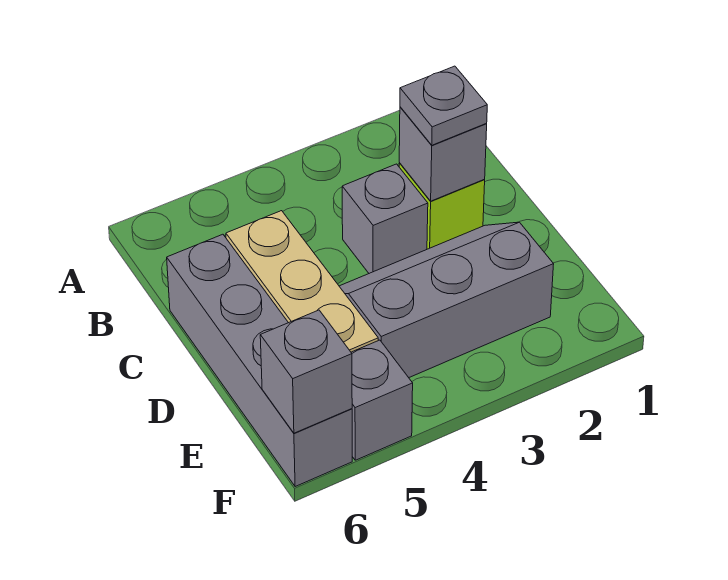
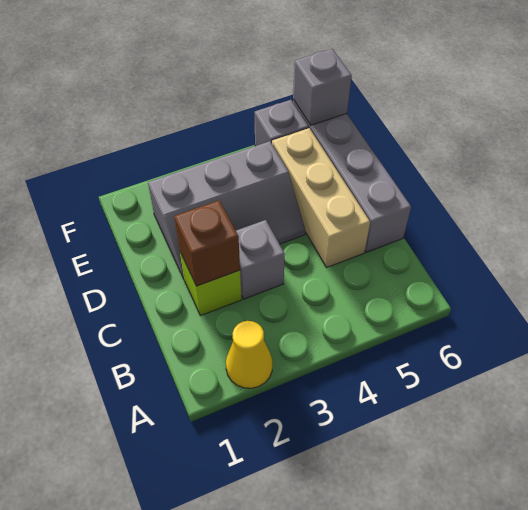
none -> yellow cone A2 level 1
grey brick C2 level 2 -> brown brick C2 level 2
grey plate C2 level 3 -> none

